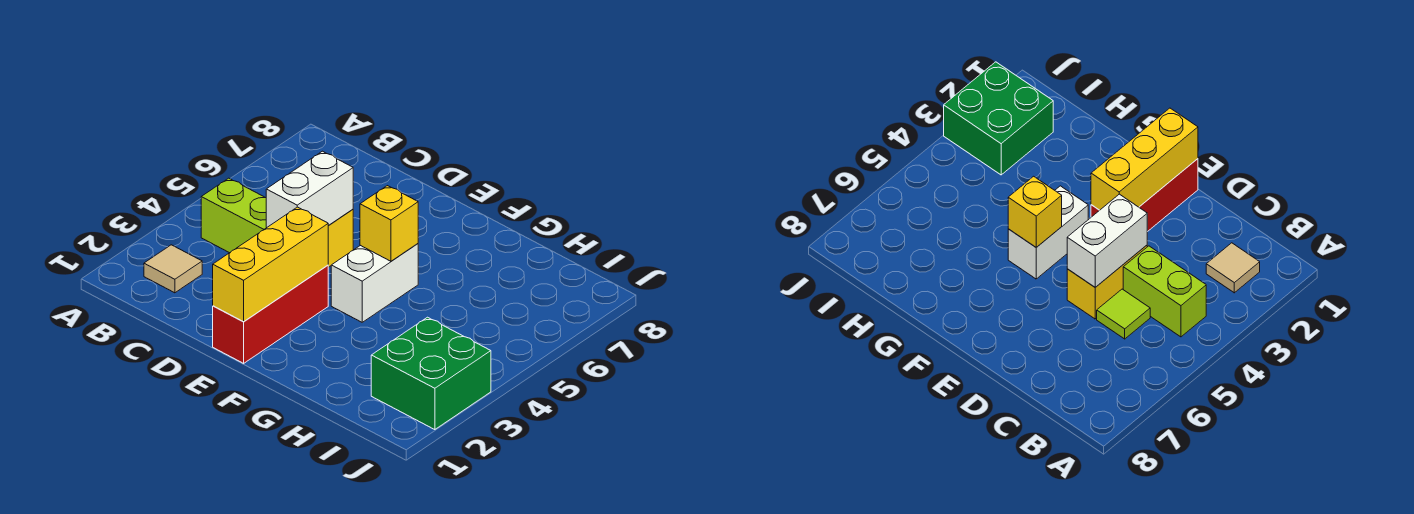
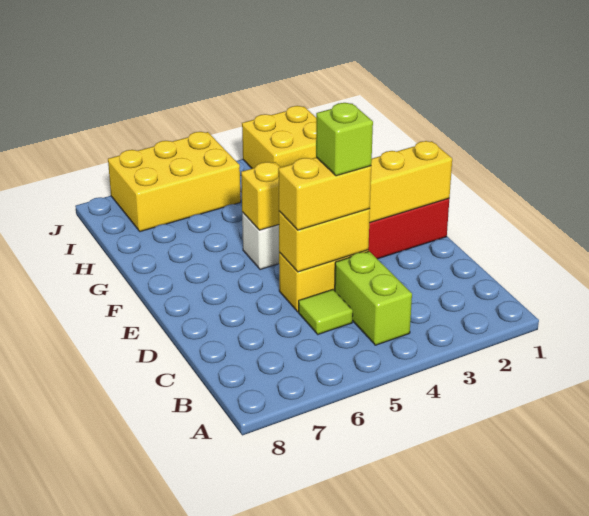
tan tile B2 level 1 -> none
white brick D4:D5 level 2 -> yellow brick D4:D5 level 2
none -> yellow brick D4:D5 level 3
none -> lime brick D4 level 4
green brick I2:J3 level 1 -> yellow brick I2:J3 level 1
none -> yellow brick I5:J7 level 1

